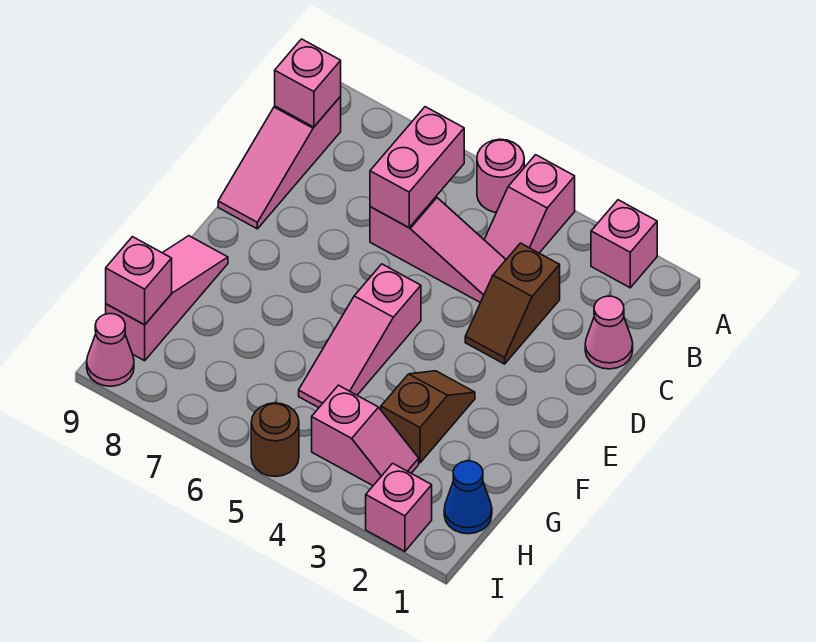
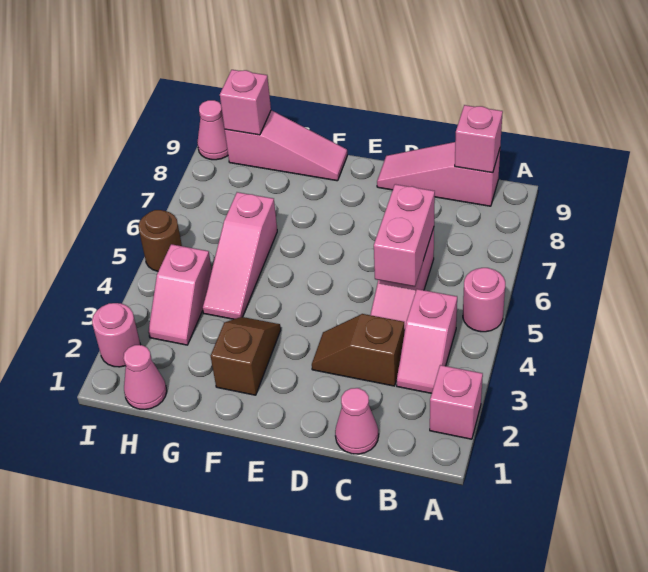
pink slope A4:B4 level 1 top A -> pink slope B3:B4 level 1 top 4
pink brick B6:C6 level 2 -> pink brick C5:C6 level 2
pink slope E5:G5 level 1 top E -> pink slope G4:G6 level 1 top 6
brown slope F3:G3 level 1 top G -> brown slope F2:F3 level 1 top 2
blue cone H1 level 1 -> pink cone H1 level 1
pink brick I2 level 1 -> pink round brick I2 level 1

